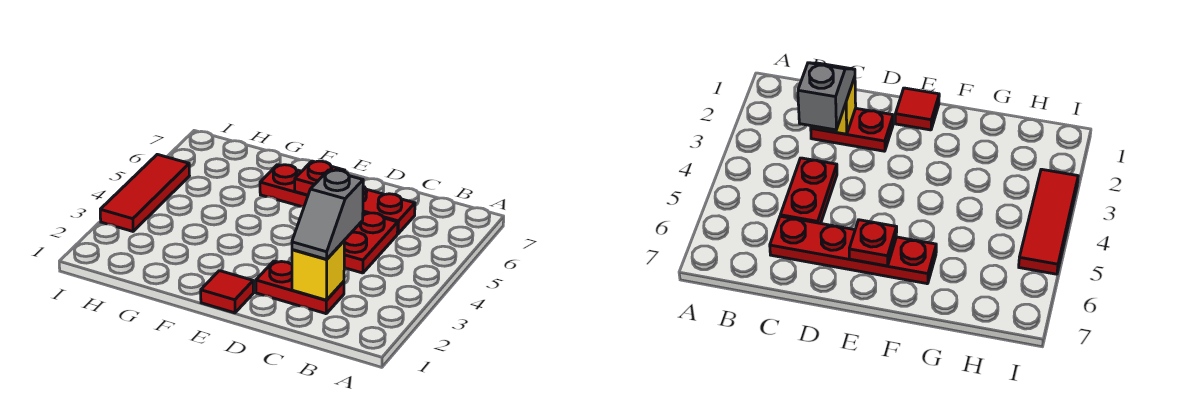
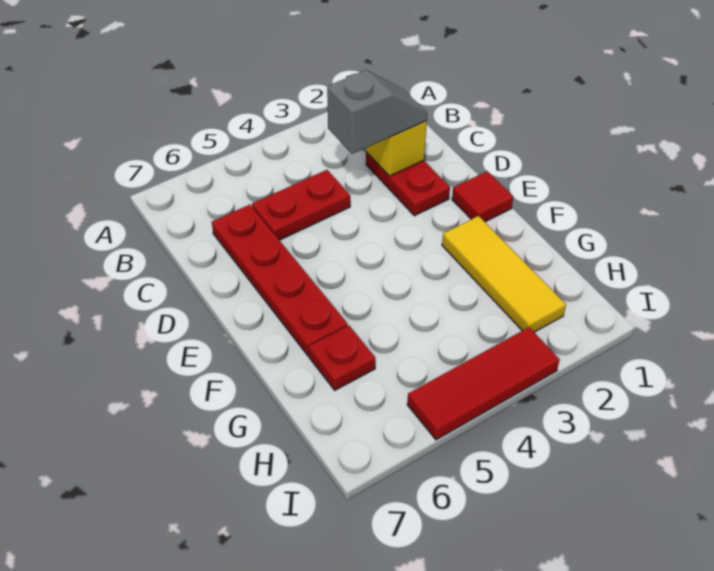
red plate E6 level 2 -> red plate G6 level 1
none -> yellow tile F2:H2 level 1

